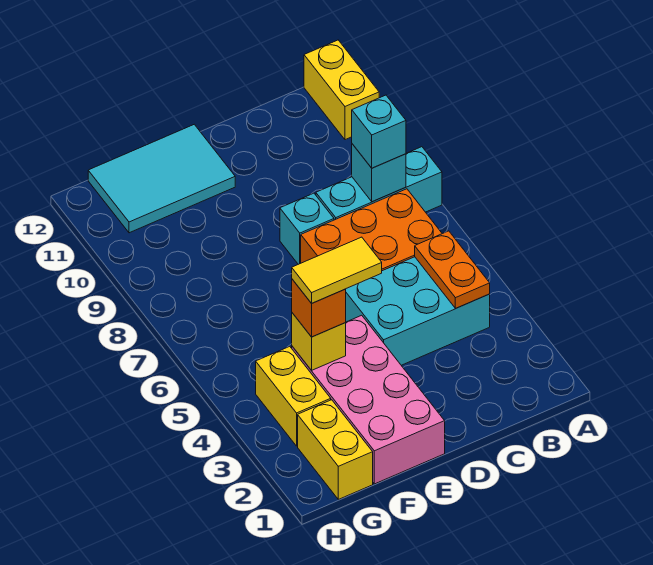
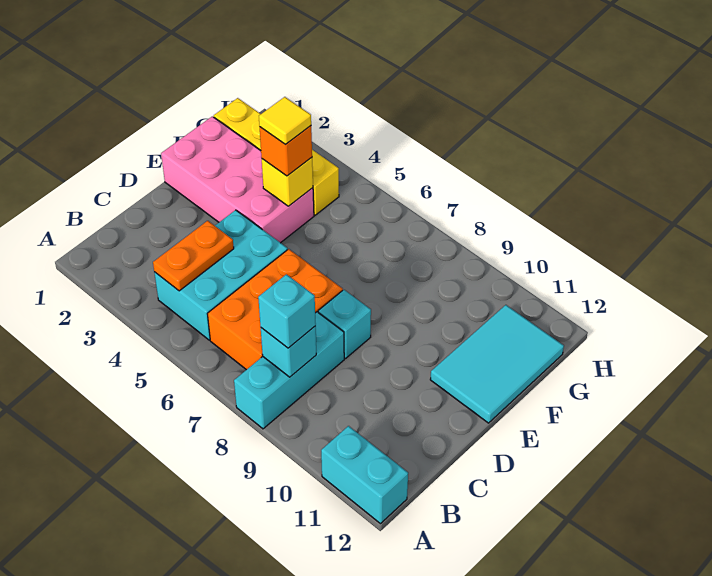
yellow brick A11:A12 level 1 -> cyan brick A11:A12 level 1
orange plate B4:B5 level 2 -> orange plate B4:C4 level 2
yellow tile E4:F4 level 4 -> yellow tile F4 level 4

